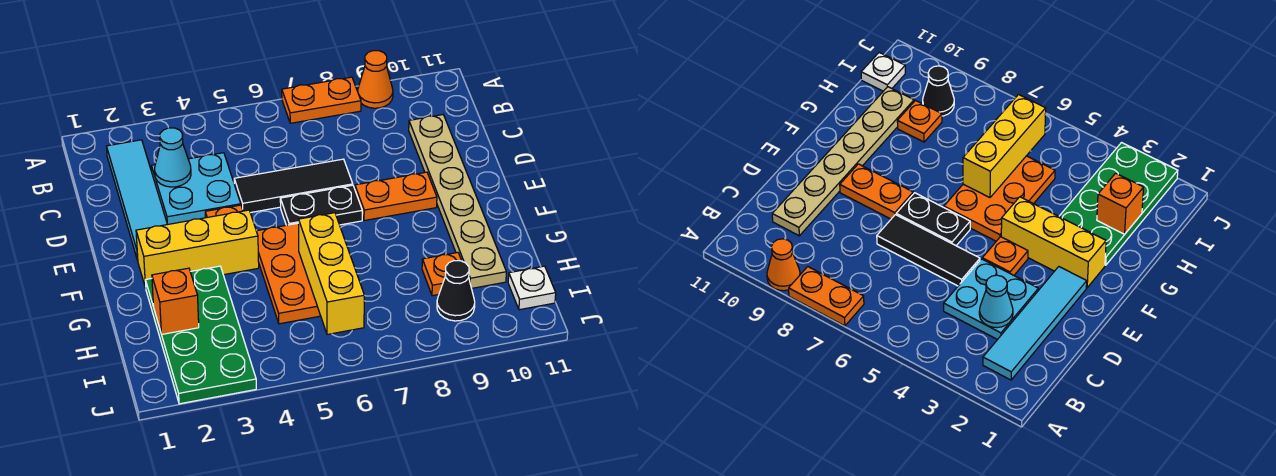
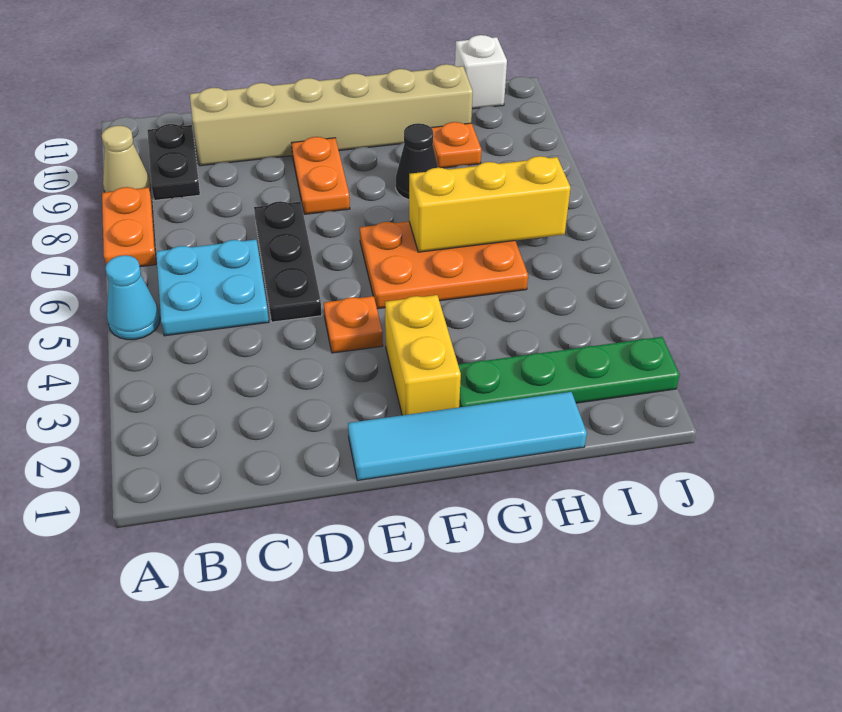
orange cone A9 level 1 -> tan cone A9 level 1
cyan tile B2:E2 level 1 -> cyan tile E1:H1 level 1
cyan plate C3:D4 level 1 -> cyan plate B5:C6 level 1
cyan cone C3 level 2 -> cyan cone A5 level 1
tan plate C10:H10 level 1 -> tan brick C10:H10 level 1
black tile D5:D7 level 1 -> black plate D5:D7 level 1
black plate E6:E7 level 1 -> black plate B9:B10 level 1
yellow brick F2:F4 level 1 -> yellow brick F2:F3 level 1
green plate G2:J3 level 1 -> green plate G2:J2 level 1
orange brick H2 level 2 -> none
black cone I9 level 1 -> black cone G8 level 1
white plate I11 level 1 -> white brick I11 level 1

